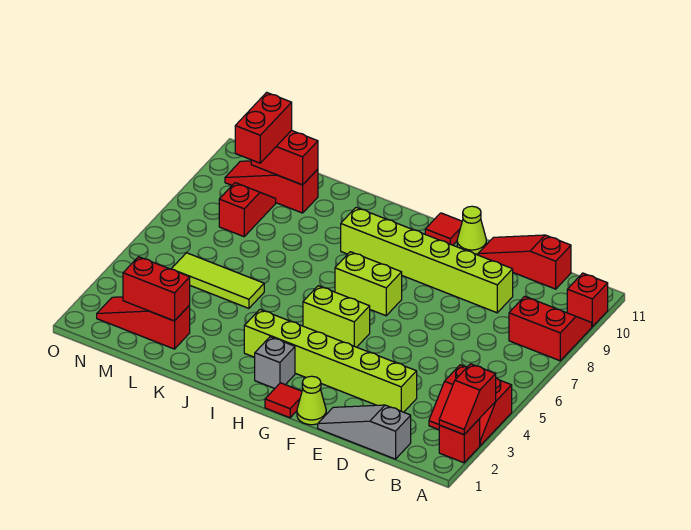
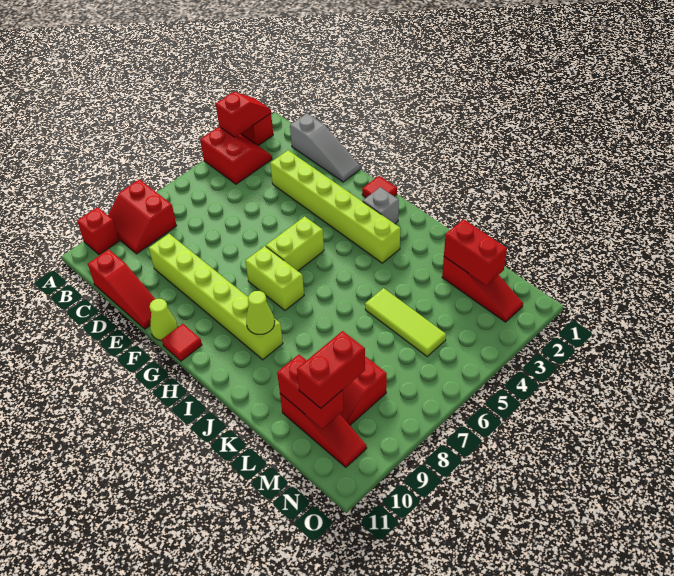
lime cone F1 level 1 -> lime cone I9 level 2
lime brick G5:H5 level 1 -> lime brick G5:G6 level 1

